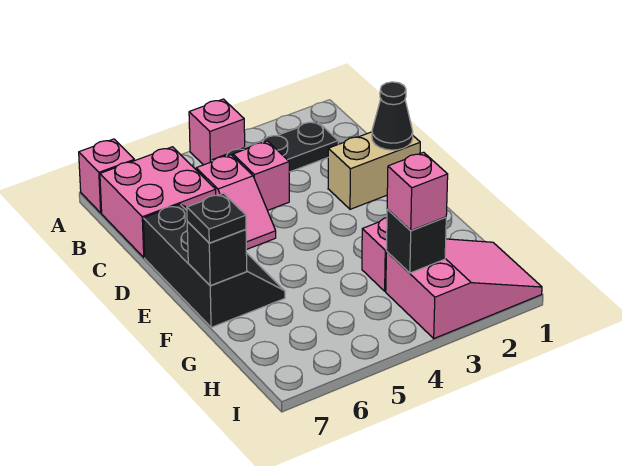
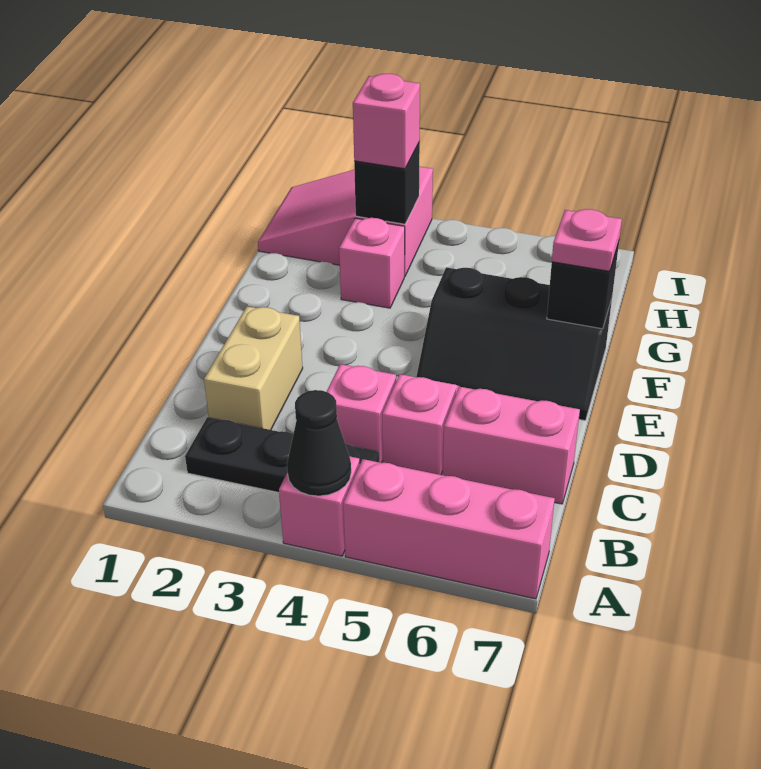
pink brick A7 level 1 -> pink brick A5:A7 level 1
pink brick B6:C7 level 1 -> pink brick C6:C7 level 1
tan brick D1:D2 level 1 -> tan brick C2:D2 level 1
black cone D1 level 2 -> black cone A4 level 2
black slope D6:F7 level 1 top 7 -> black slope E5:F7 level 1 top F
black plate F7 level 3 -> pink plate F7 level 3

